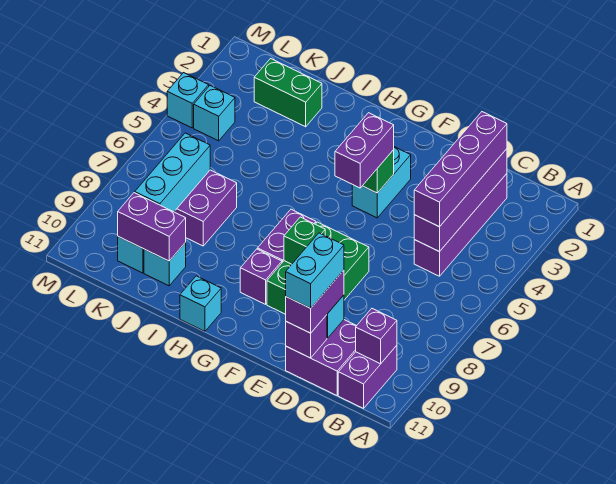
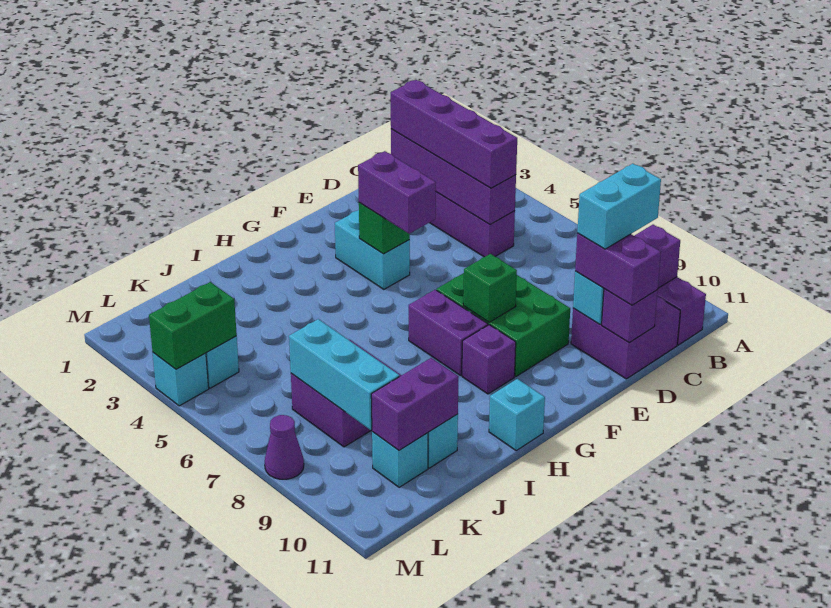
cyan brick D10:D11 level 4 -> cyan brick C10:D10 level 4
green brick J2:K2 level 1 -> green brick L4:M4 level 2
none -> purple cone M8 level 1

